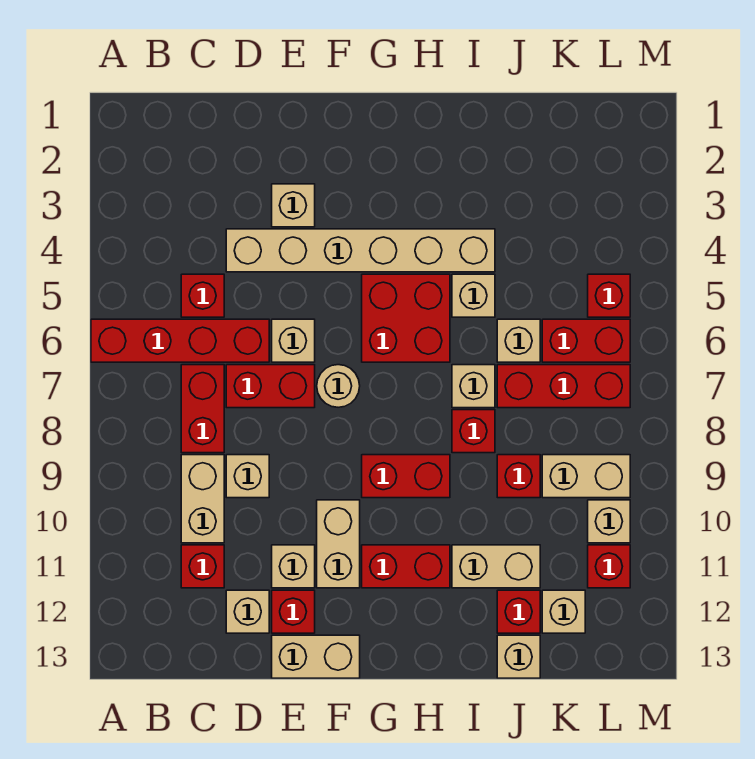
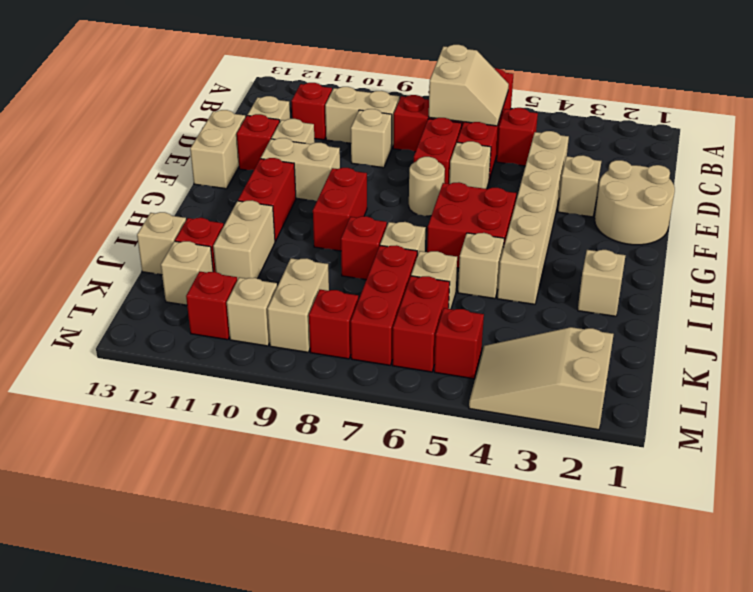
none -> tan slope B6:C7 level 2 top 7
none -> tan round brick E1:F2 level 1
none -> tan brick I2 level 1
red brick J9 level 1 -> red brick L8 level 1
none -> tan slope L2:M4 level 1 top 2

